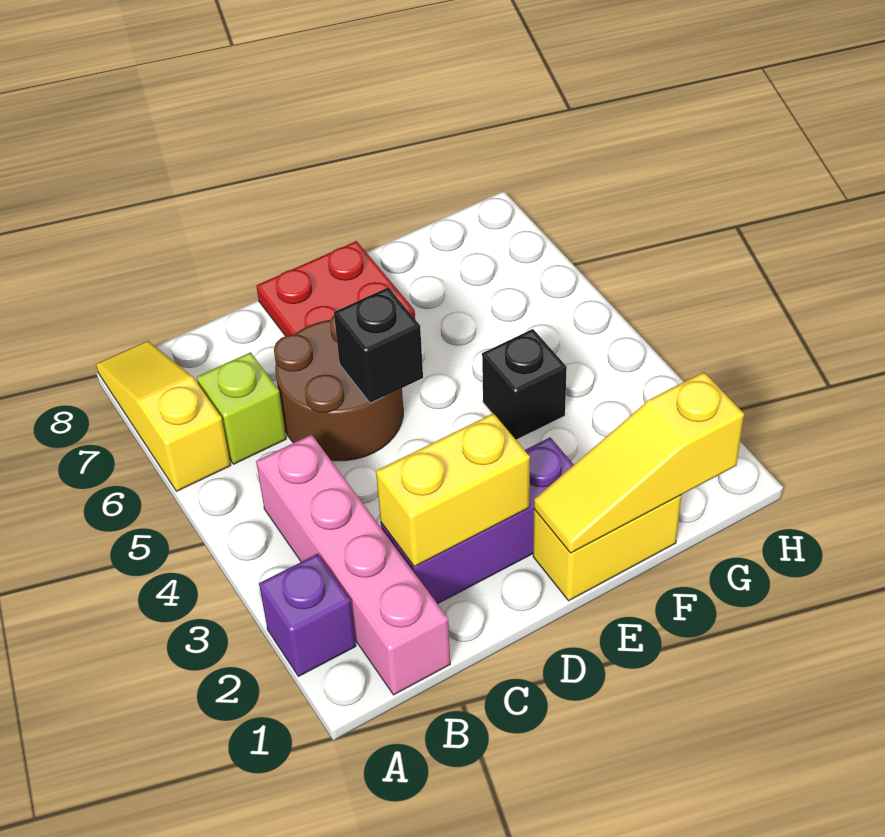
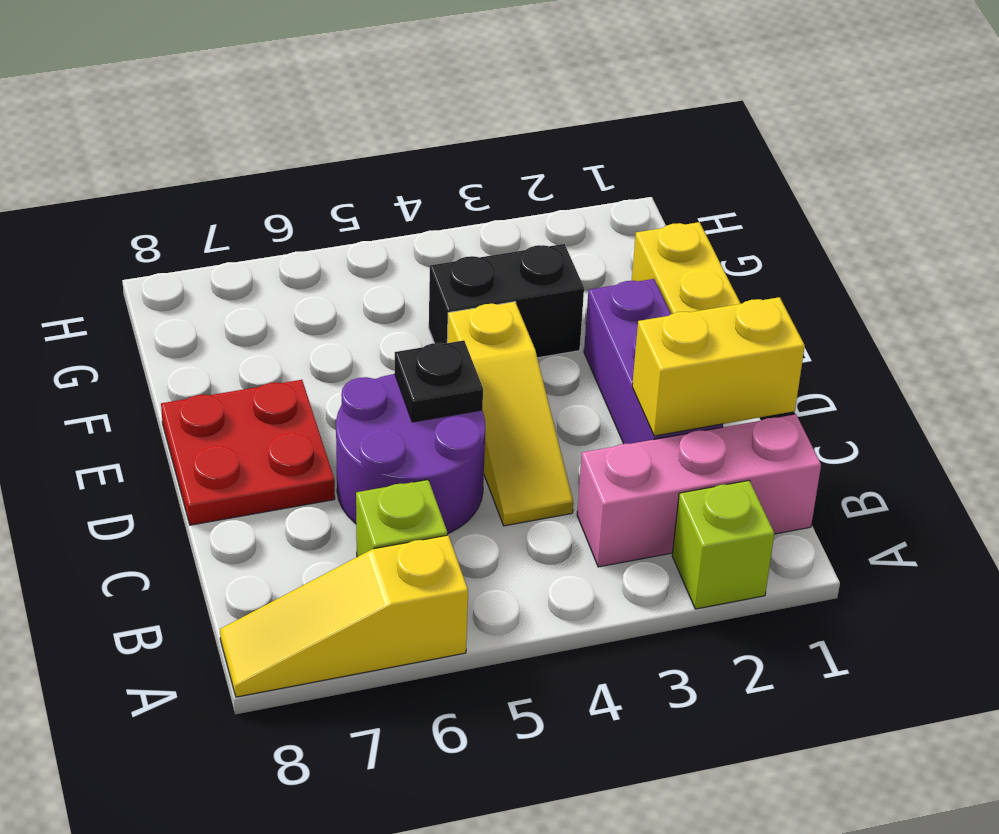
purple brick A2 level 1 -> lime brick A2 level 1
pink brick B1:B4 level 1 -> pink brick B1:B3 level 1
yellow brick C2:D2 level 2 -> yellow brick C1:C2 level 2
brown round brick C5:D6 level 1 -> purple round brick C5:D6 level 1
black brick D5 level 2 -> black plate D5 level 2
yellow slope E1:G1 level 2 top G -> yellow slope C4:E4 level 1 top E
black brick F4 level 1 -> black brick F3:F4 level 1

